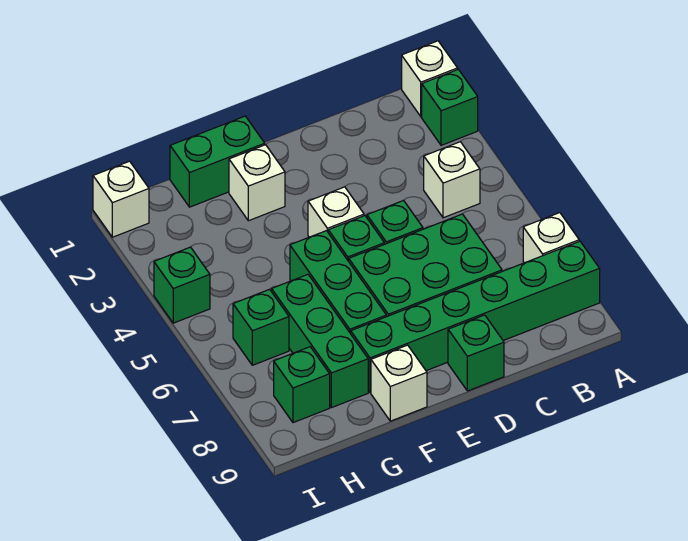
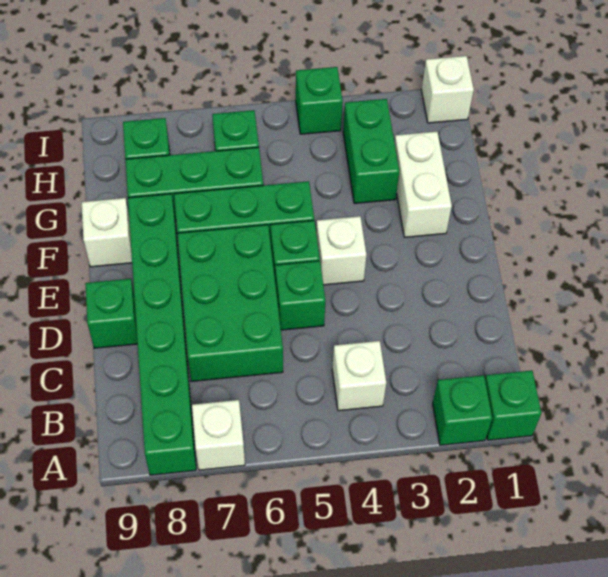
white brick A1 level 1 -> green brick A1 level 1
green brick F1:G1 level 1 -> green brick G3:H3 level 1
white brick F2 level 1 -> white brick F2:G2 level 1

